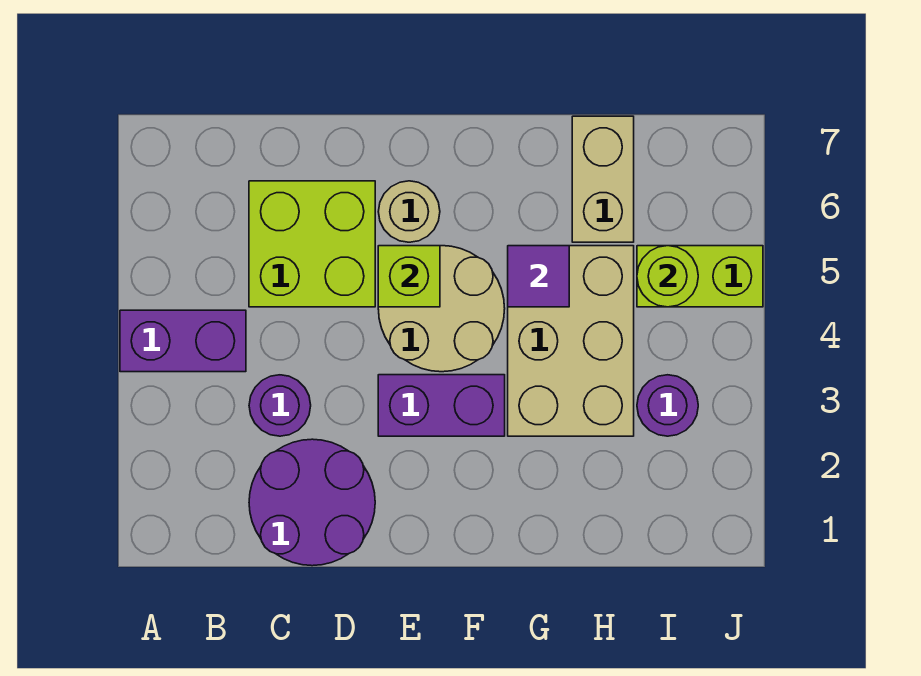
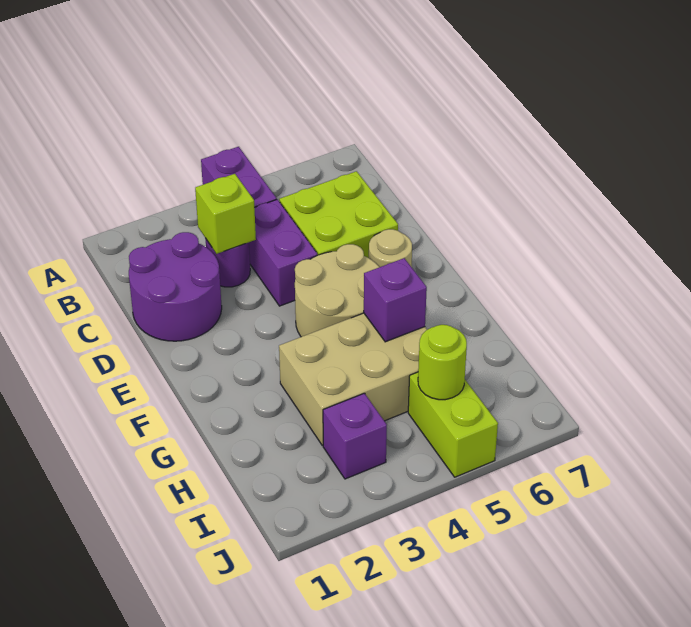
purple brick E3:F3 level 1 -> purple brick C4:D4 level 1
lime brick E5 level 2 -> lime brick C3 level 2
purple tile G5 level 2 -> purple brick G5 level 2
tan brick H6:H7 level 1 -> none
purple round brick I3 level 1 -> purple brick I3 level 1

